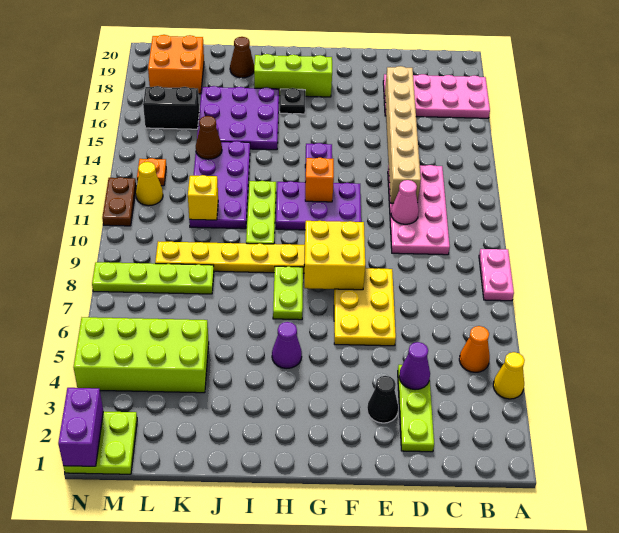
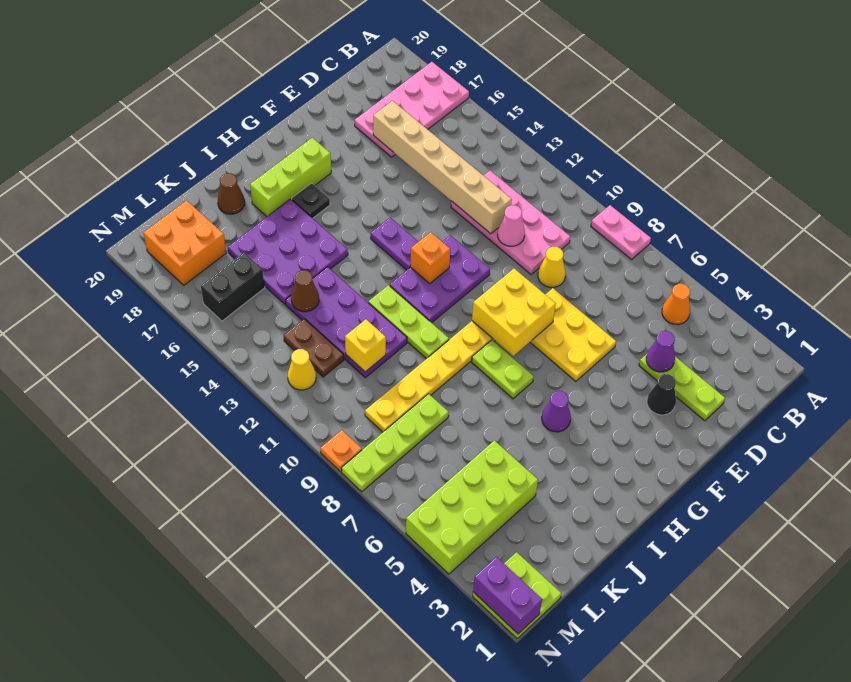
yellow cone A4 level 1 -> yellow cone D9 level 1
orange plate M13 level 1 -> orange plate N9 level 1
brown plate N11:N12 level 1 -> brown plate L12:L13 level 1

